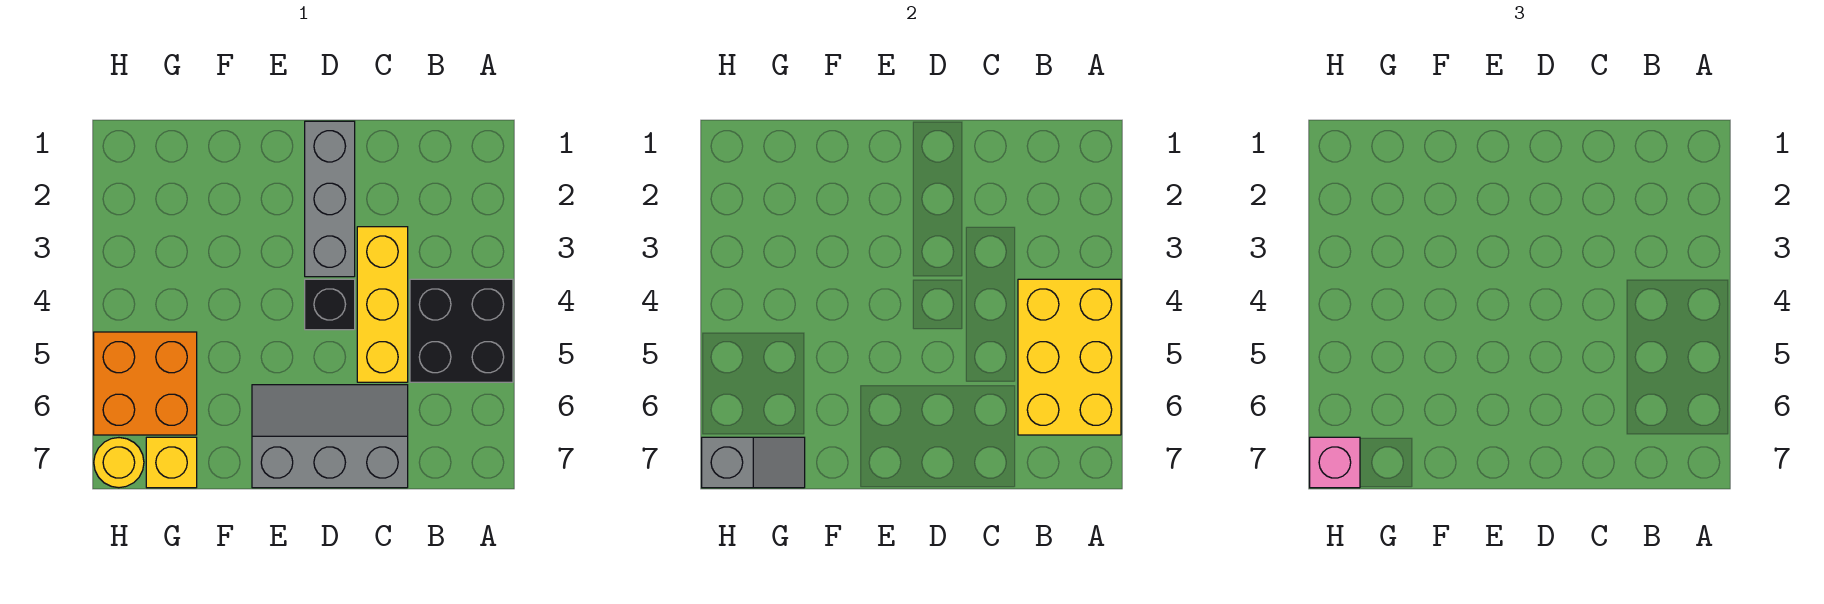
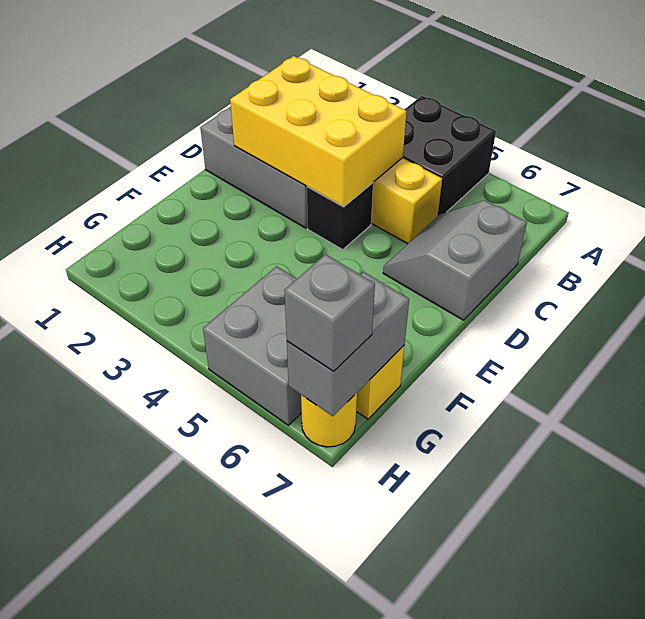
yellow brick A4:B6 level 2 -> yellow brick C2:D4 level 2
grey slope C6:E7 level 1 top 7 -> grey slope C6:D7 level 1 top 7
orange brick G5:H6 level 1 -> grey brick G5:H6 level 1
grey slope G7:H7 level 2 top H -> grey brick G7:H7 level 2
pink brick H7 level 3 -> grey brick H7 level 3

